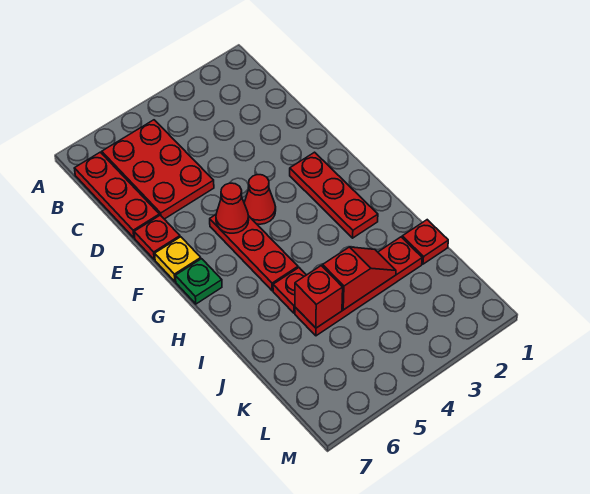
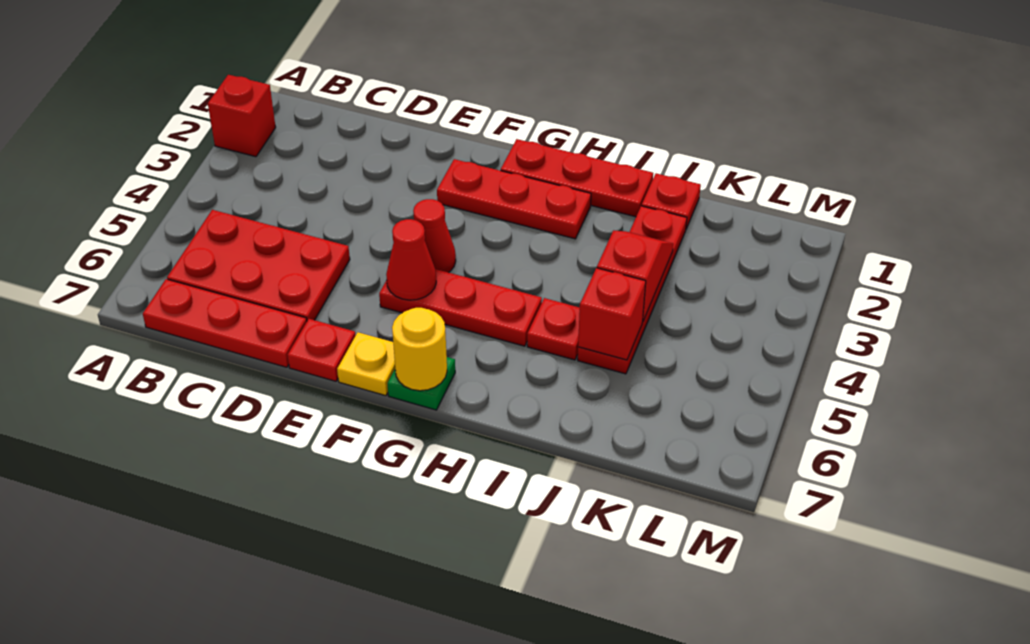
none -> red brick A2 level 1
none -> red plate G1:I1 level 1
none -> yellow round brick G7 level 2

